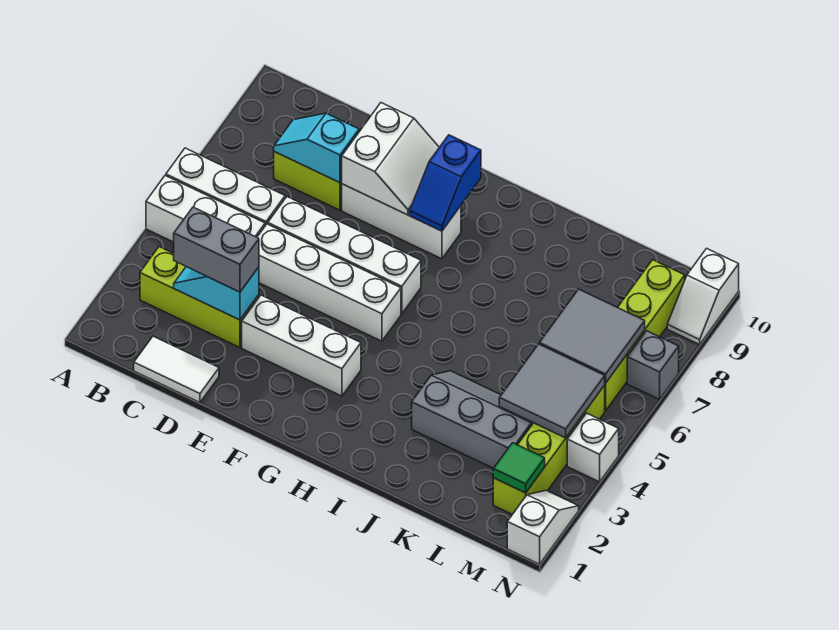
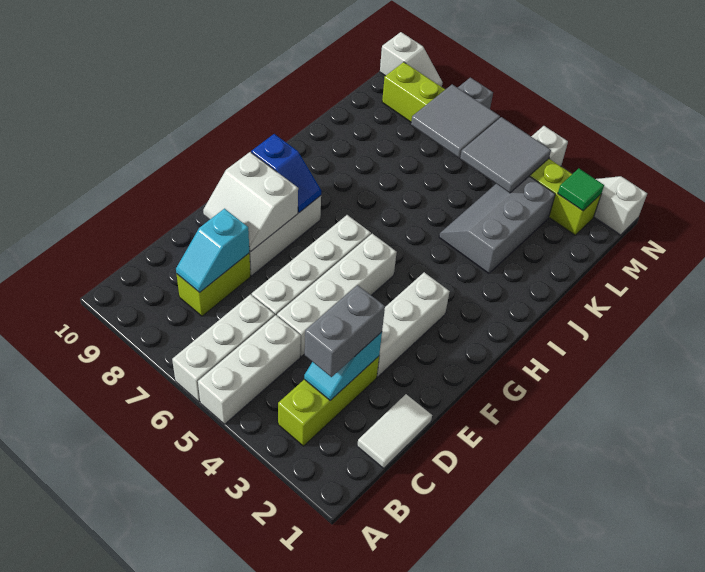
white slope E8:F9 level 2 top E -> white slope E8:F9 level 2 top F

